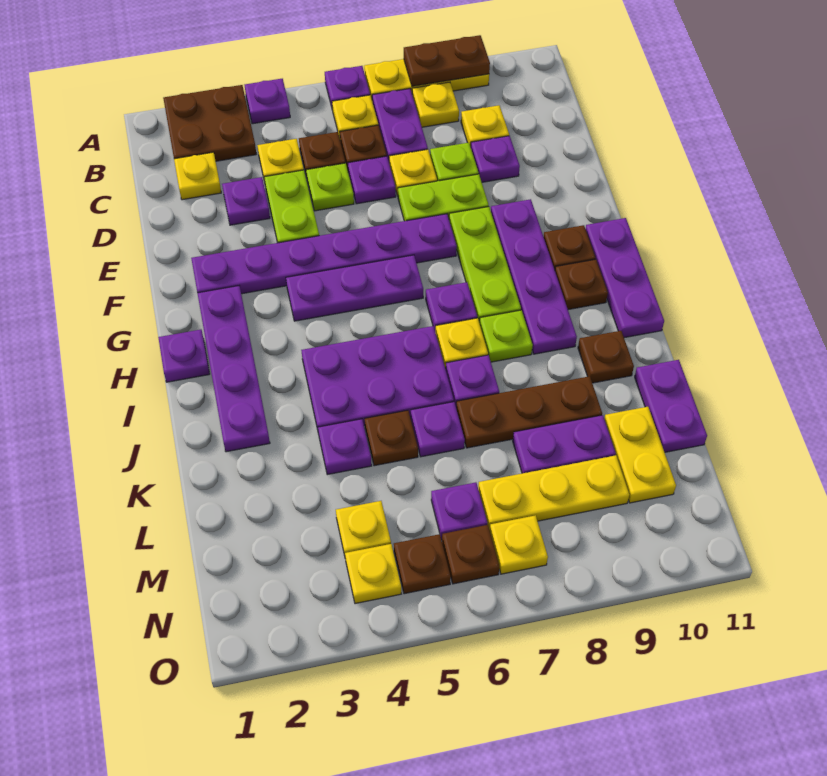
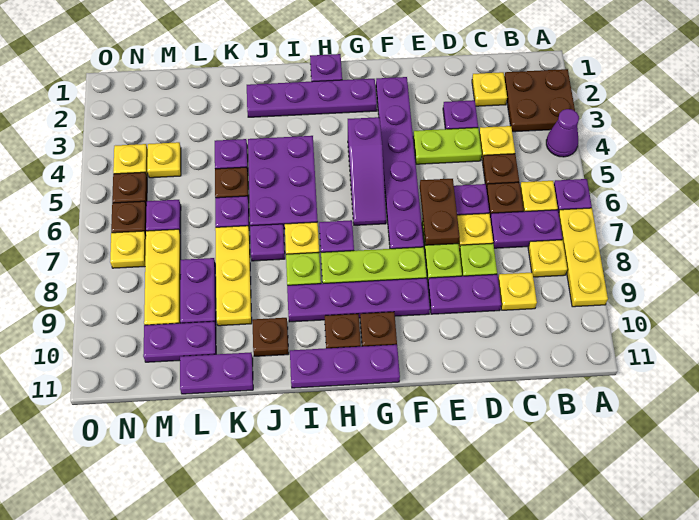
purple plate A4 level 1 -> purple cone A4 level 1
brown plate A8:A9 level 2 -> brown plate E6:E7 level 2
lime plate D5 level 1 -> none
purple plate D9 level 1 -> purple plate D9:E9 level 1
purple plate G4:G6 level 1 -> purple slope G4:G6 level 1 top 4
brown plate K7:K9 level 1 -> yellow plate K7:K9 level 1
yellow plate L10:M10 level 1 -> purple plate L10:M10 level 1

